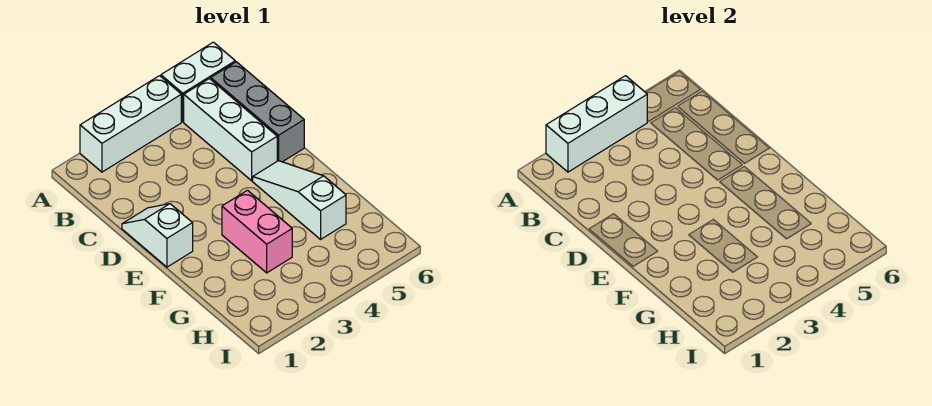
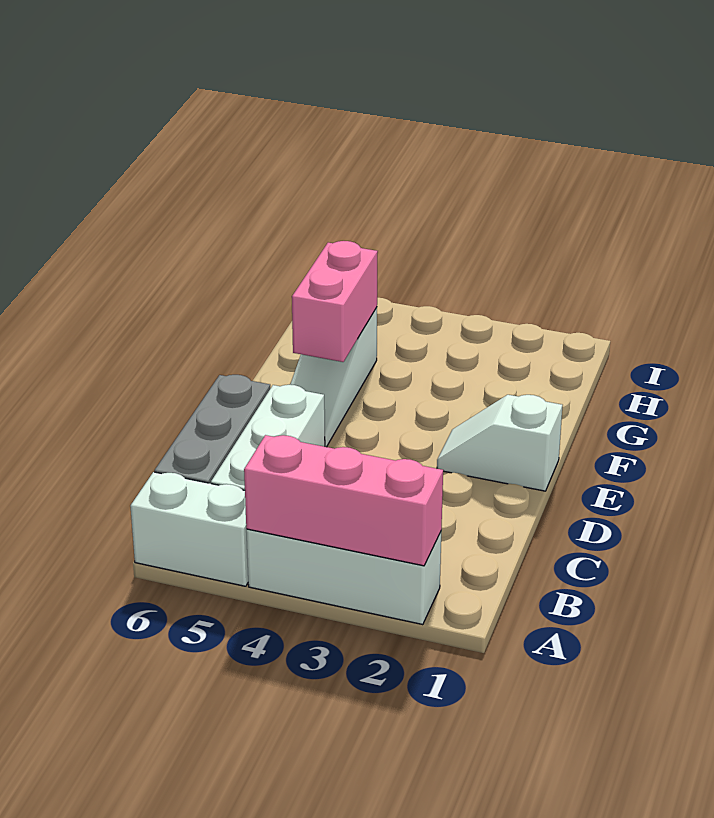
white brick A2:A4 level 2 -> pink brick A2:A4 level 2
white slope D1:E1 level 1 top E -> white slope E1:E2 level 1 top 1
pink brick F3:G3 level 1 -> pink brick F5:G5 level 2

